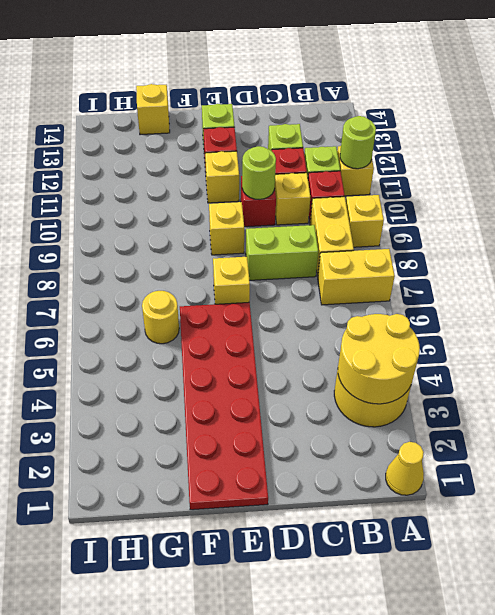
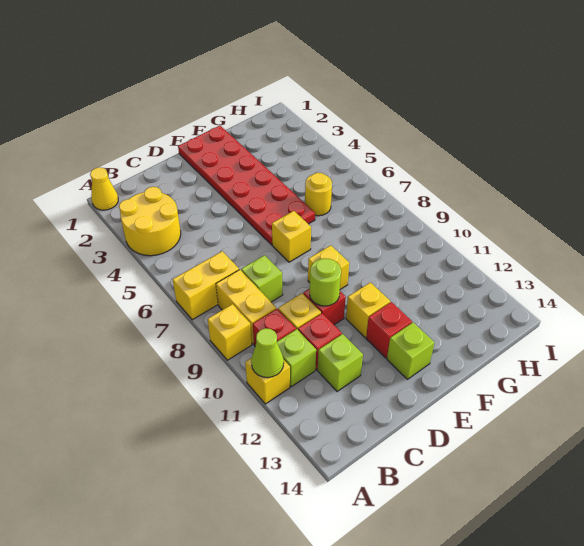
yellow round brick A3:B4 level 2 -> none
lime round brick A11 level 2 -> lime cone A11 level 2
lime brick C8:D8 level 1 -> lime brick C8 level 1
yellow brick G14 level 1 -> none

